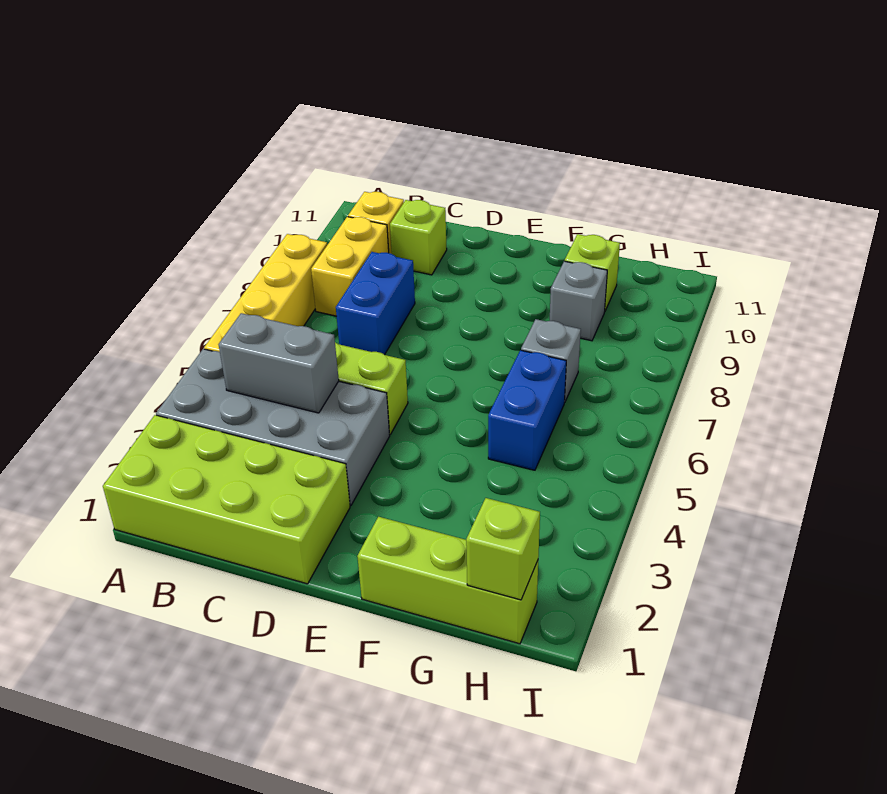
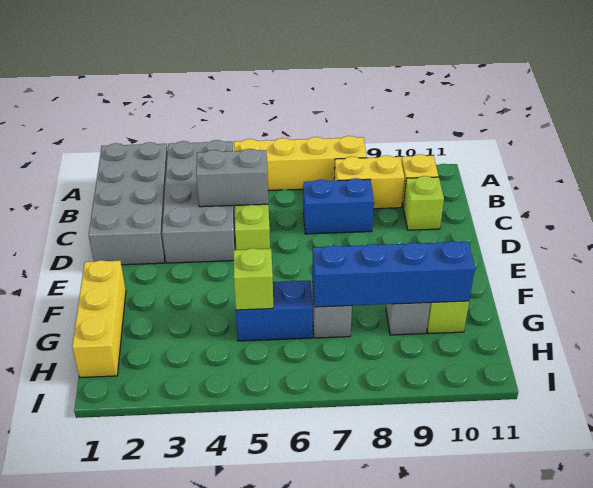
lime brick A1:D2 level 1 -> grey brick A1:D2 level 1
grey brick B4:C4 level 2 -> grey brick C4:C5 level 2
lime brick F1:H1 level 1 -> yellow brick F1:H1 level 1
none -> blue brick G7:G10 level 2
lime brick H1 level 2 -> lime brick G5 level 2

